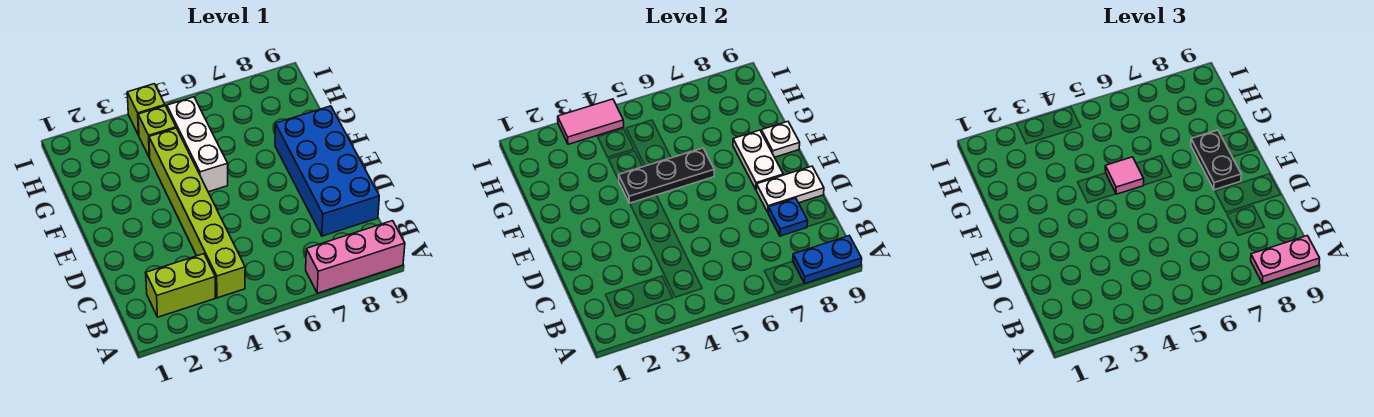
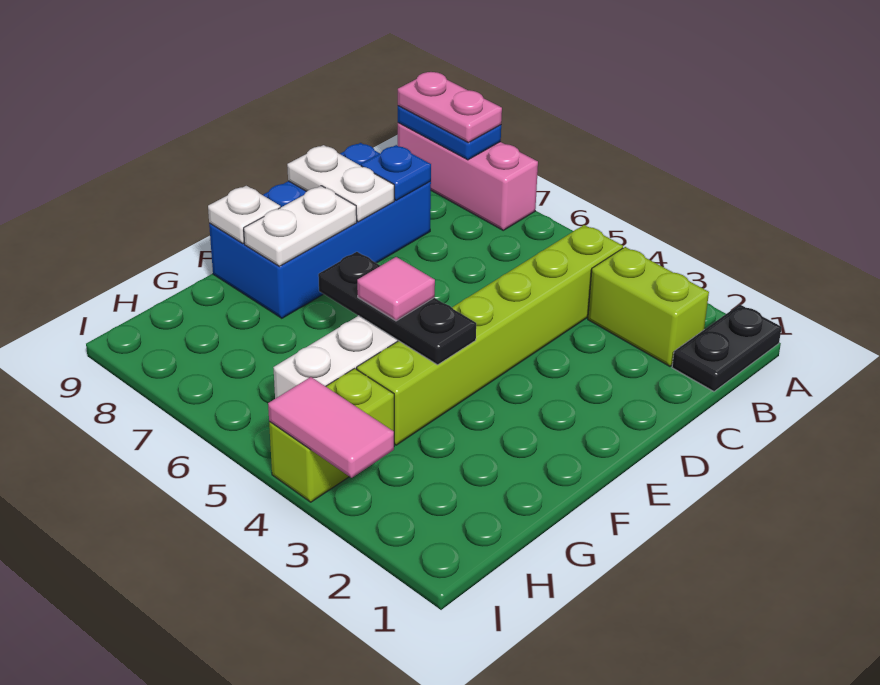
black plate E8:F8 level 3 -> black plate A1:B1 level 1

